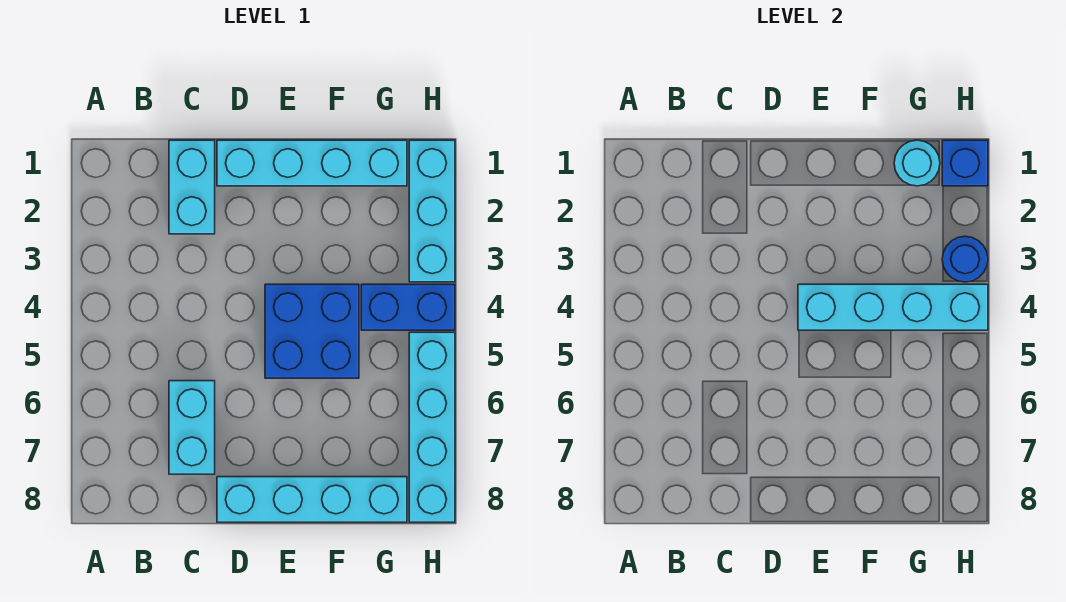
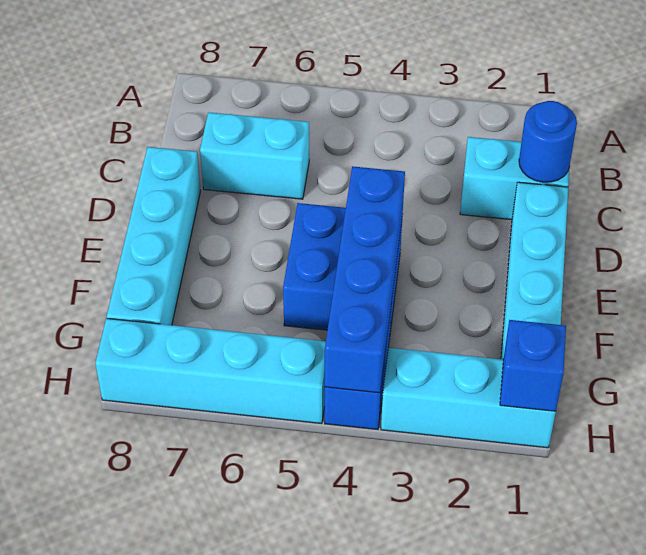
cyan brick E4:H4 level 2 -> blue brick E4:H4 level 2
cyan round brick G1 level 2 -> none
blue round brick H3 level 2 -> blue round brick C1 level 2

